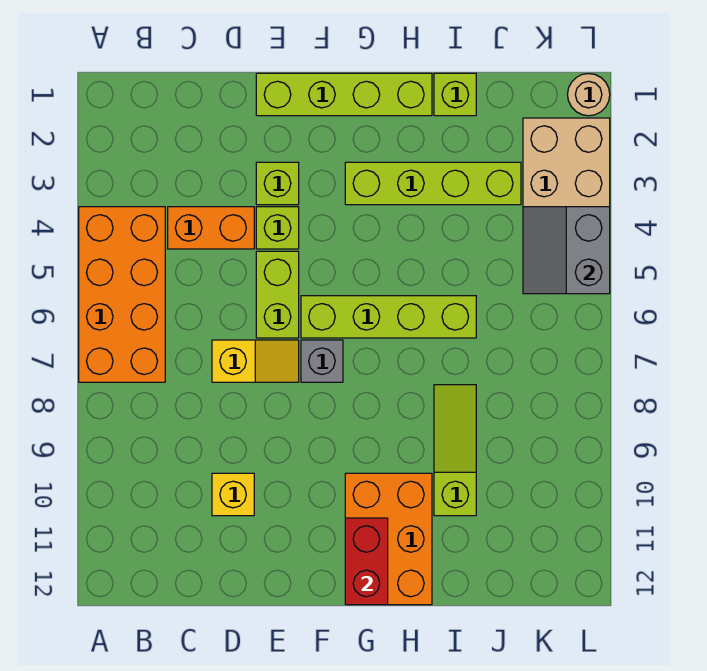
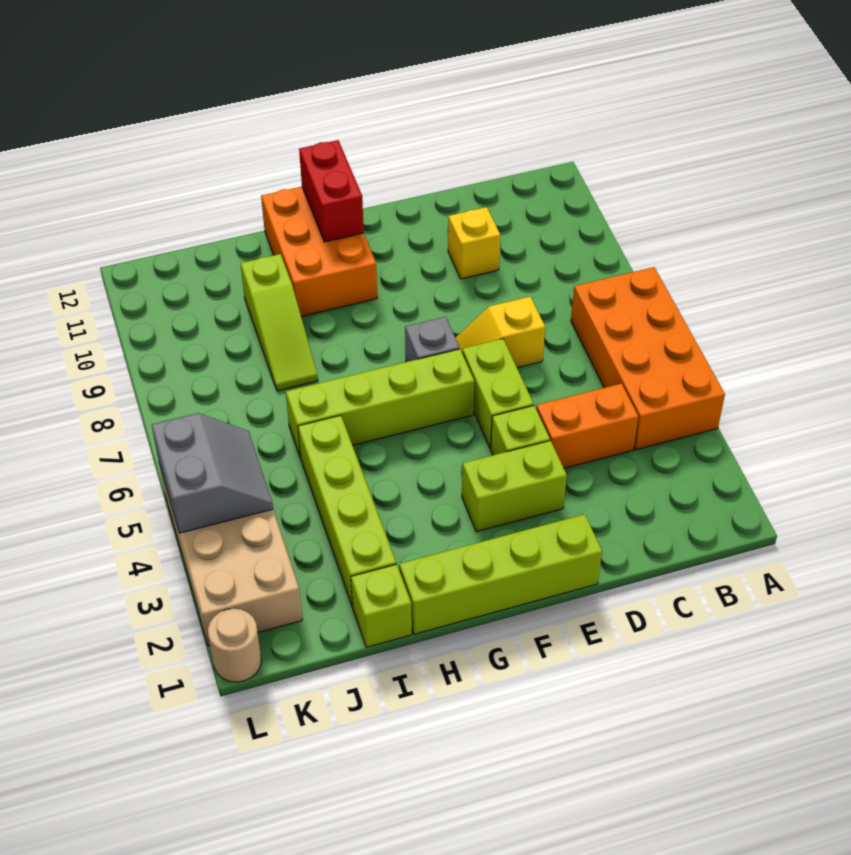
lime brick E3 level 1 -> lime brick E3:F3 level 1
lime brick G3:J3 level 1 -> lime brick I2:I5 level 1

